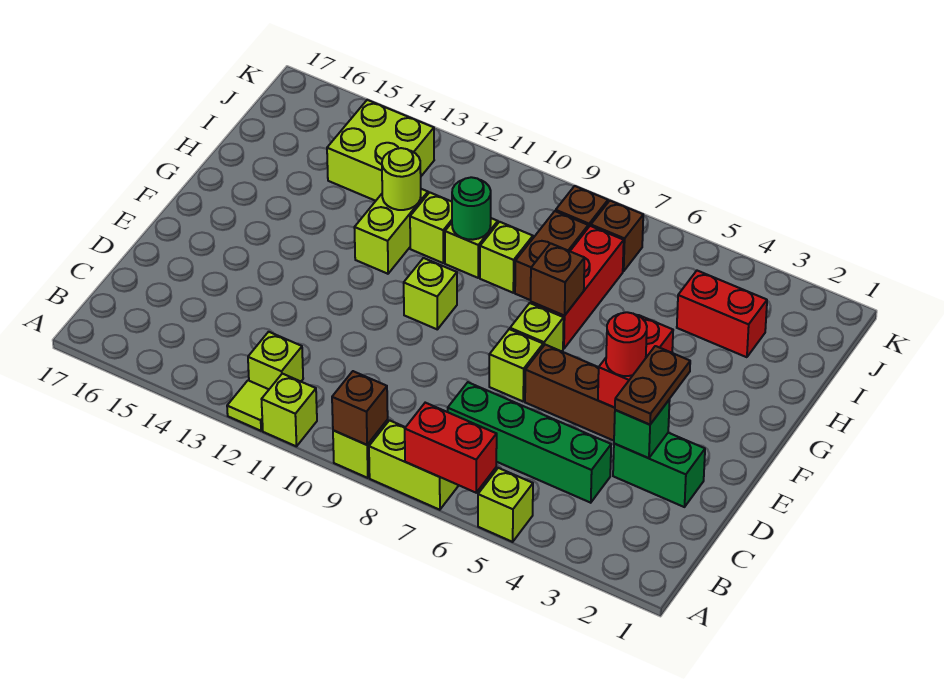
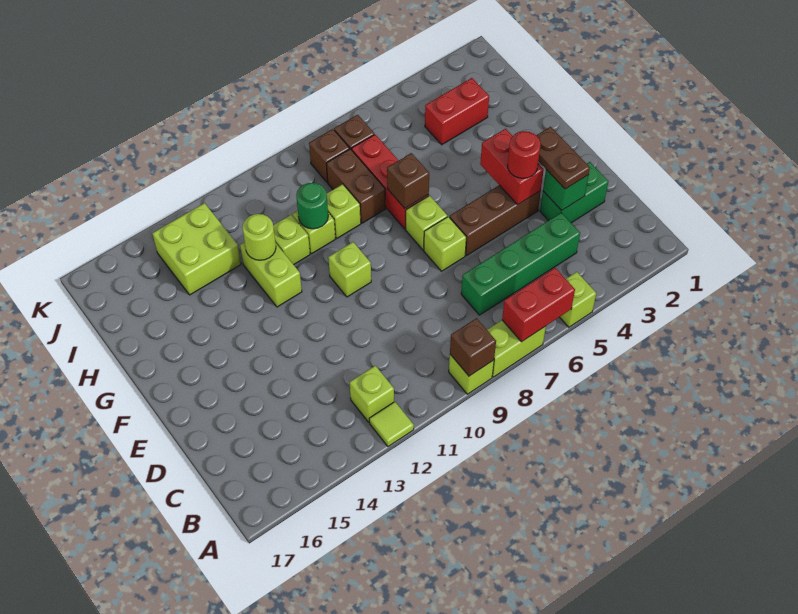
lime brick A11 level 1 -> none

